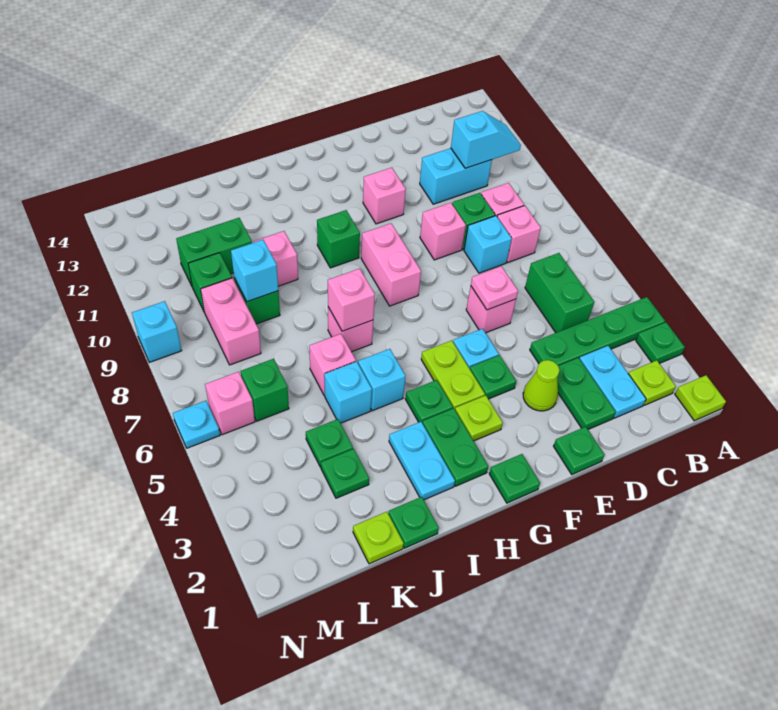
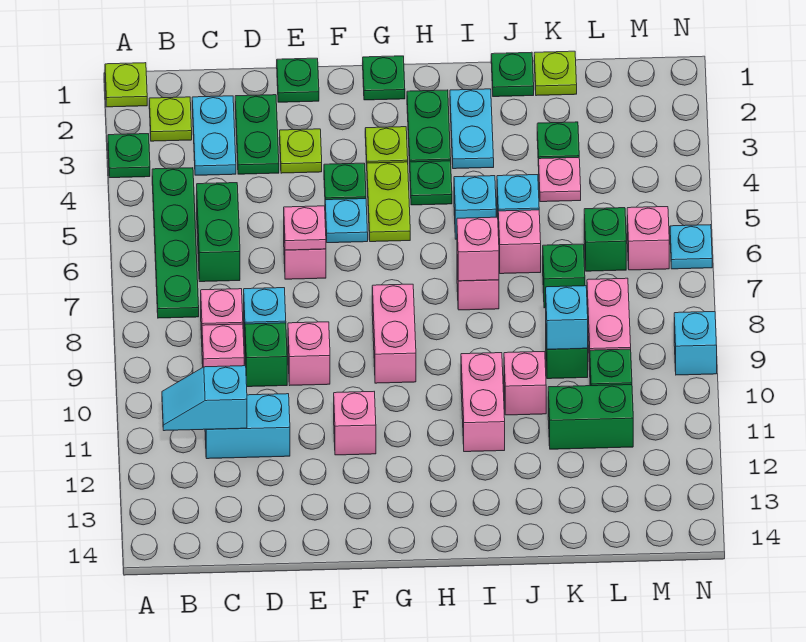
green plate A4:D4 level 1 -> green plate B4:B7 level 1
lime cone E3 level 1 -> lime plate E3 level 1
green brick H10 level 1 -> green brick K7 level 1
none -> pink brick I10:I11 level 1
green plate K4 level 1 -> pink plate K4 level 1

